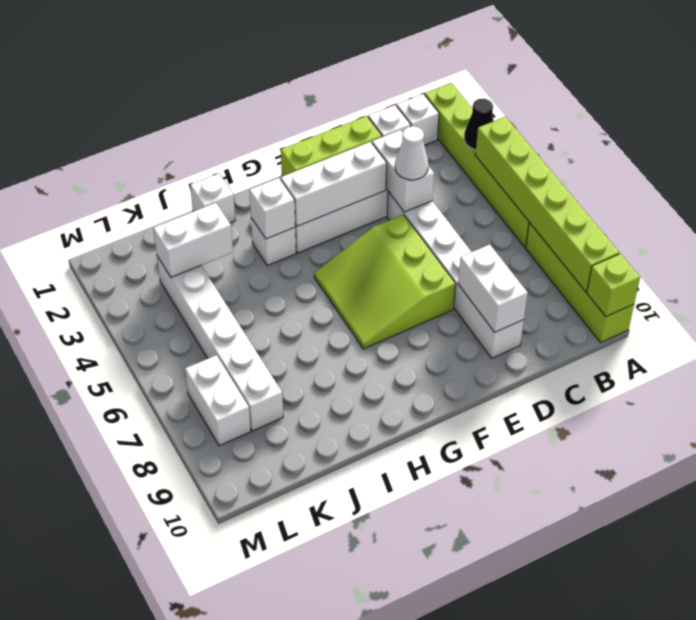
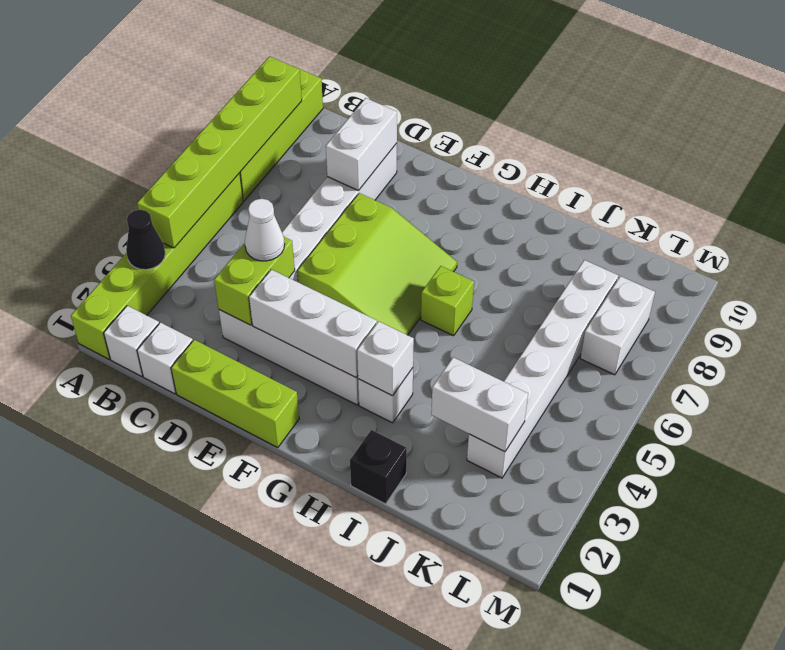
lime brick A10 level 2 -> lime brick H6 level 1
white brick D3:D4 level 2 -> lime brick D3:D4 level 2
white brick I1 level 1 -> black brick I1 level 1

